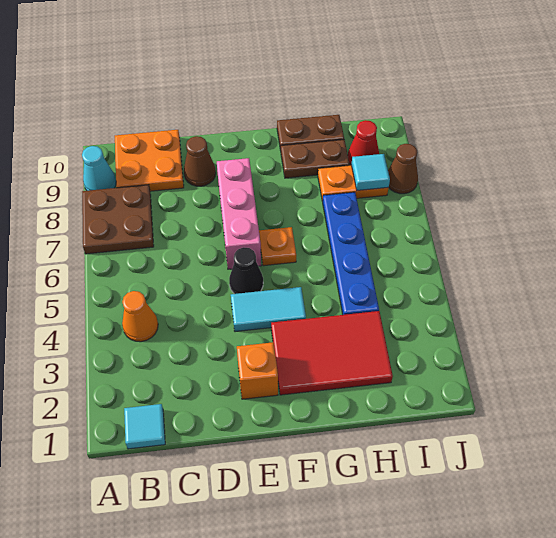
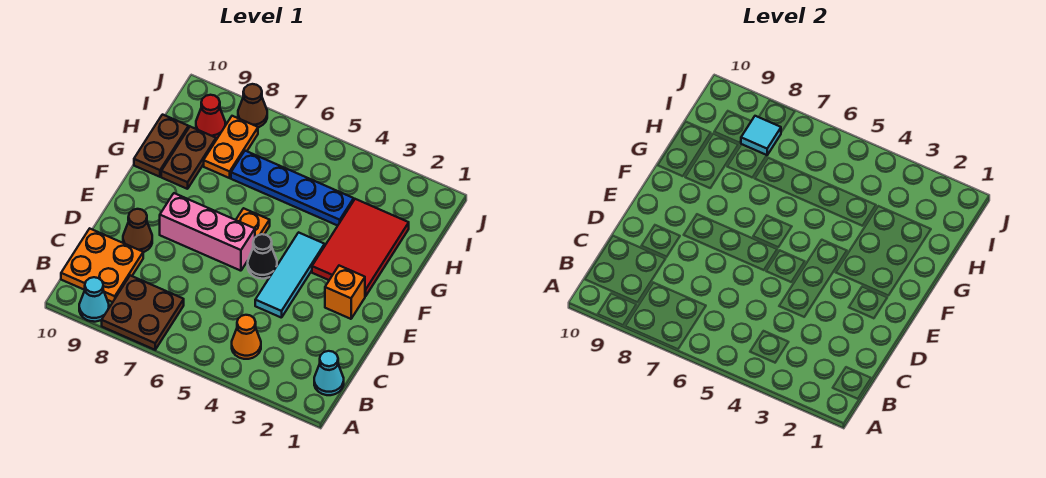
cyan tile B1 level 1 -> cyan cone B1 level 1
cyan tile E4:F4 level 1 -> cyan tile D4:F4 level 1

